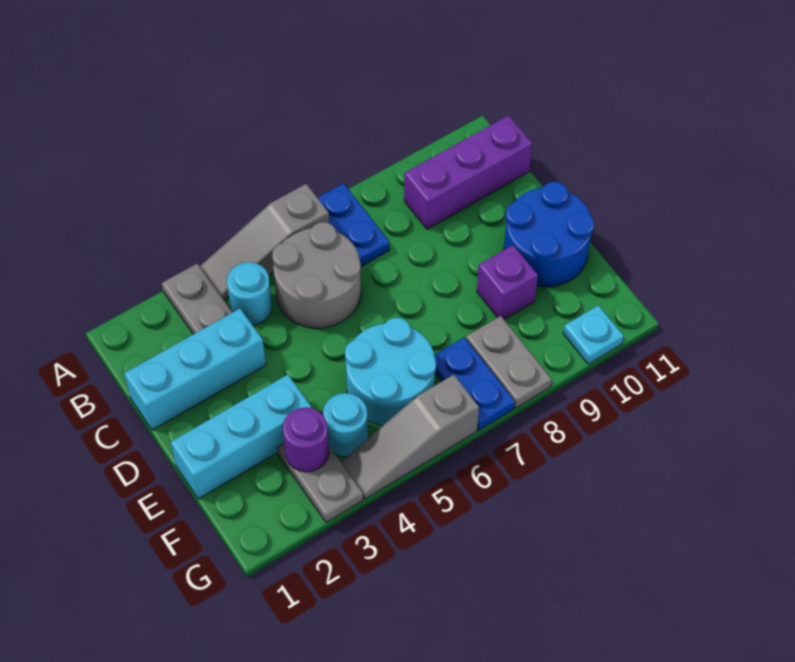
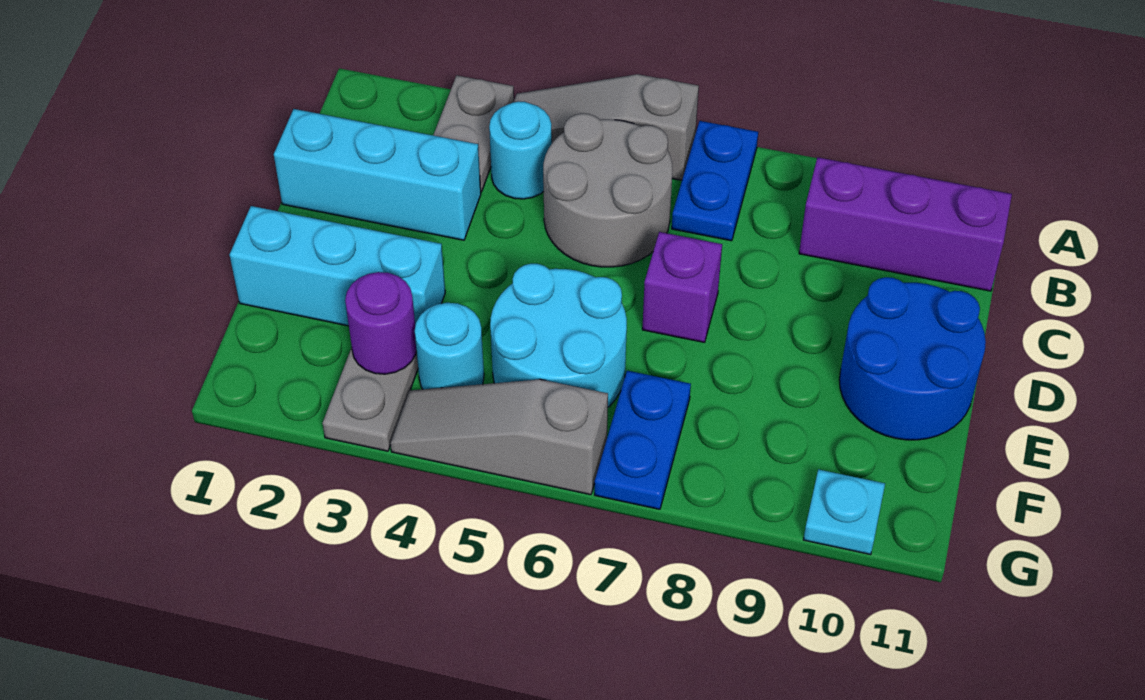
purple brick E9 level 1 -> purple brick D7 level 1
grey plate F8:G8 level 1 -> none

